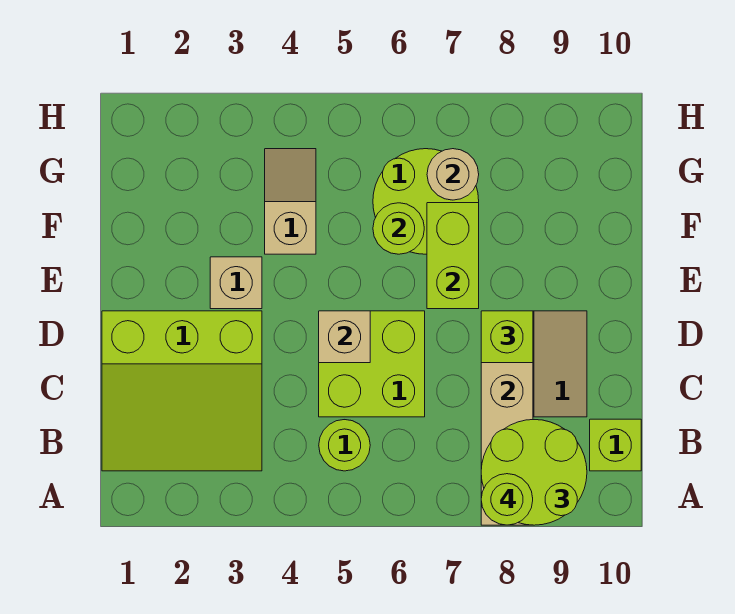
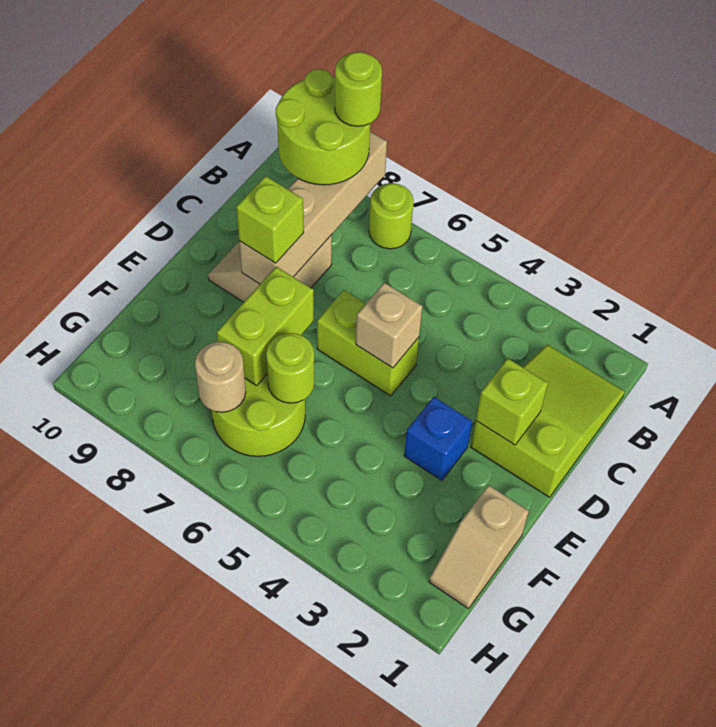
lime slope B1:D3 level 1 top D -> lime slope B1:D2 level 1 top D
lime round brick B5 level 1 -> lime round brick A7 level 1
lime brick B10 level 1 -> lime brick D2 level 2
lime brick C5:D6 level 1 -> lime brick D5:D6 level 1
tan brick E3 level 1 -> blue brick E3 level 1
tan slope F4:G4 level 1 top F -> tan slope F1:G1 level 1 top F

